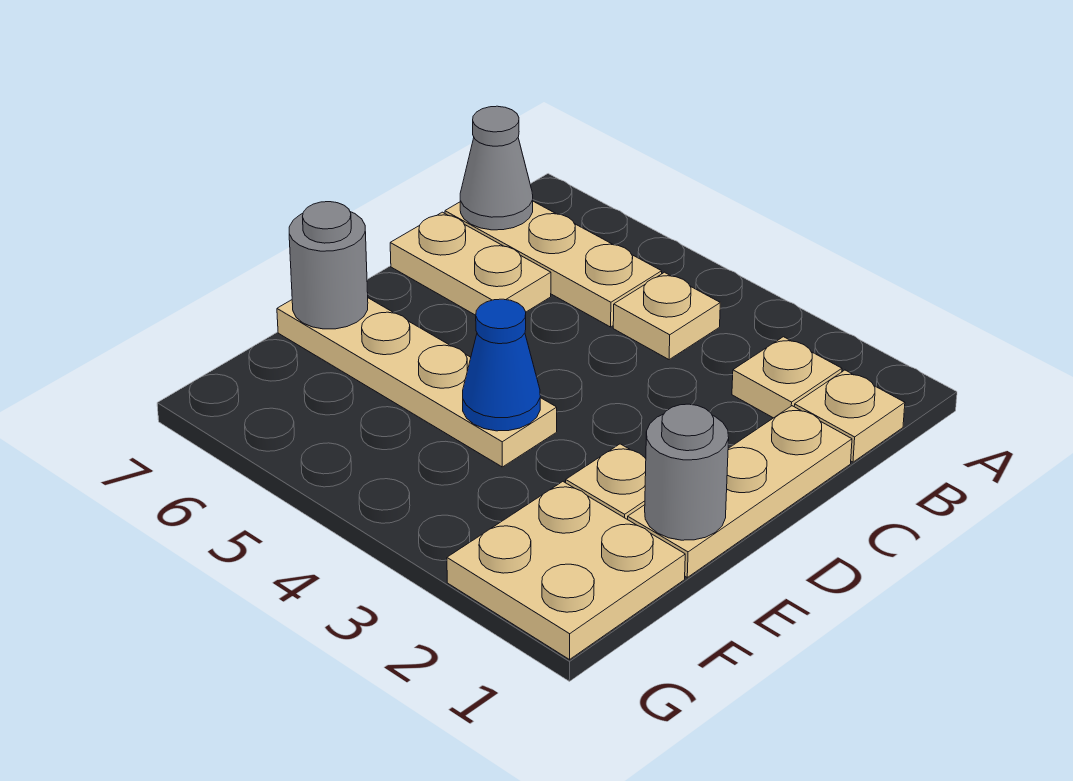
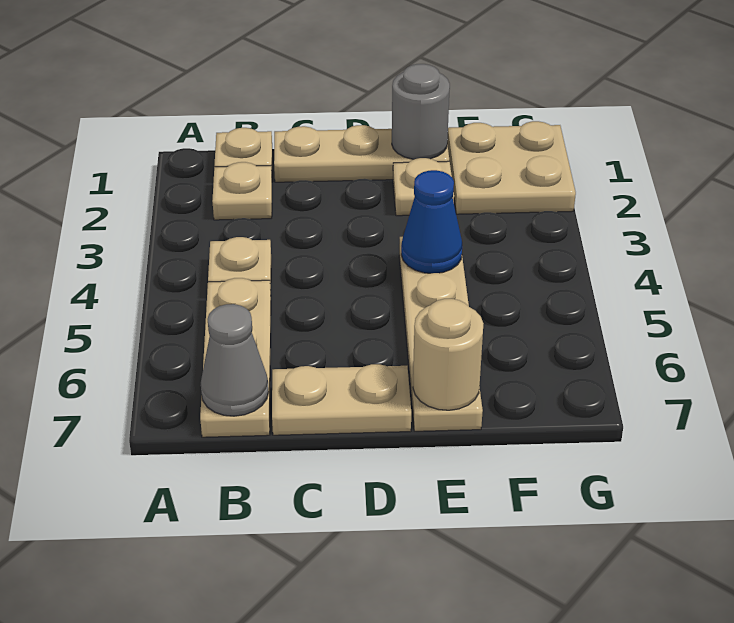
tan plate C6:C7 level 1 -> tan plate C7:D7 level 1
grey round brick E7 level 2 -> tan round brick E7 level 2

